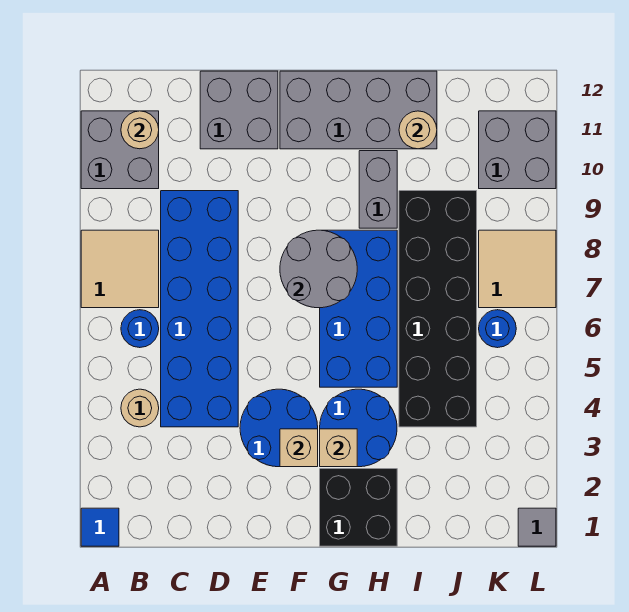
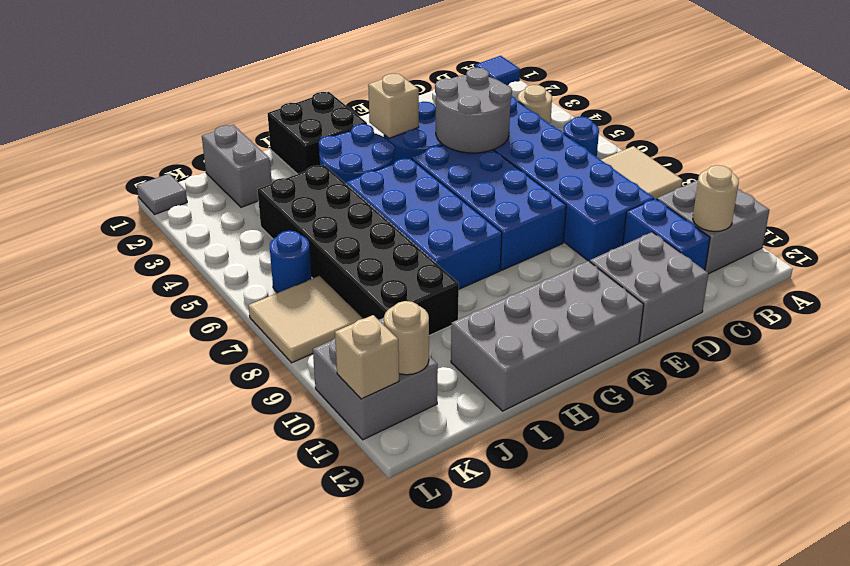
none -> blue brick C10:C11 level 1
none -> blue brick E5:F8 level 1
grey round brick F7:G8 level 2 -> grey round brick D4:E5 level 2
tan brick G3 level 2 -> tan brick L11 level 2
grey brick H9:H10 level 1 -> grey brick J1:J2 level 1
tan round brick I11 level 2 -> tan round brick K11 level 2

